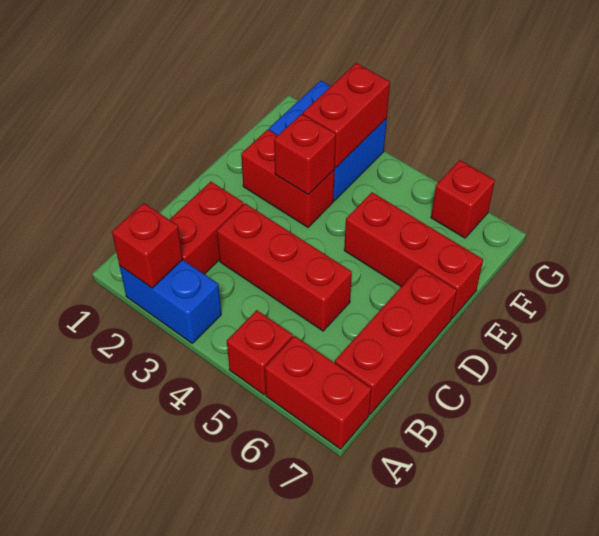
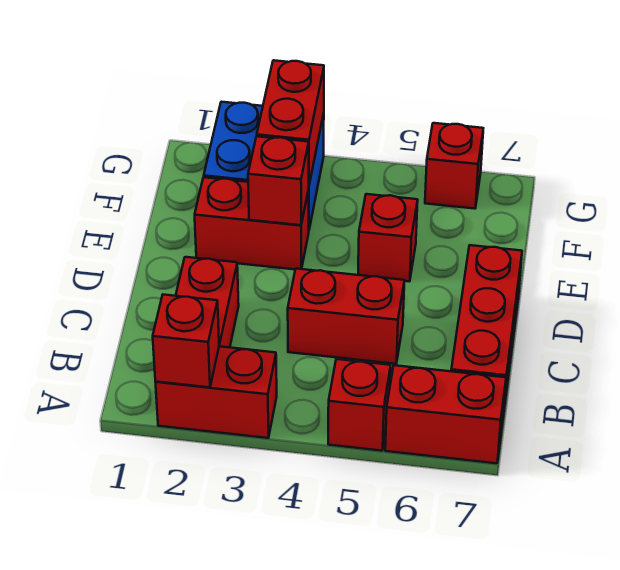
blue brick A2:A3 level 1 -> red brick A2:A3 level 1
red brick C3:C5 level 1 -> red brick C4:C5 level 1
red brick E5:E7 level 1 -> red brick E5 level 1

